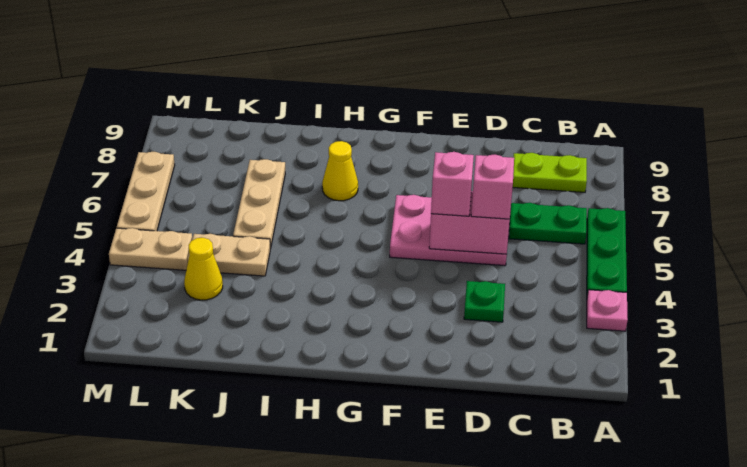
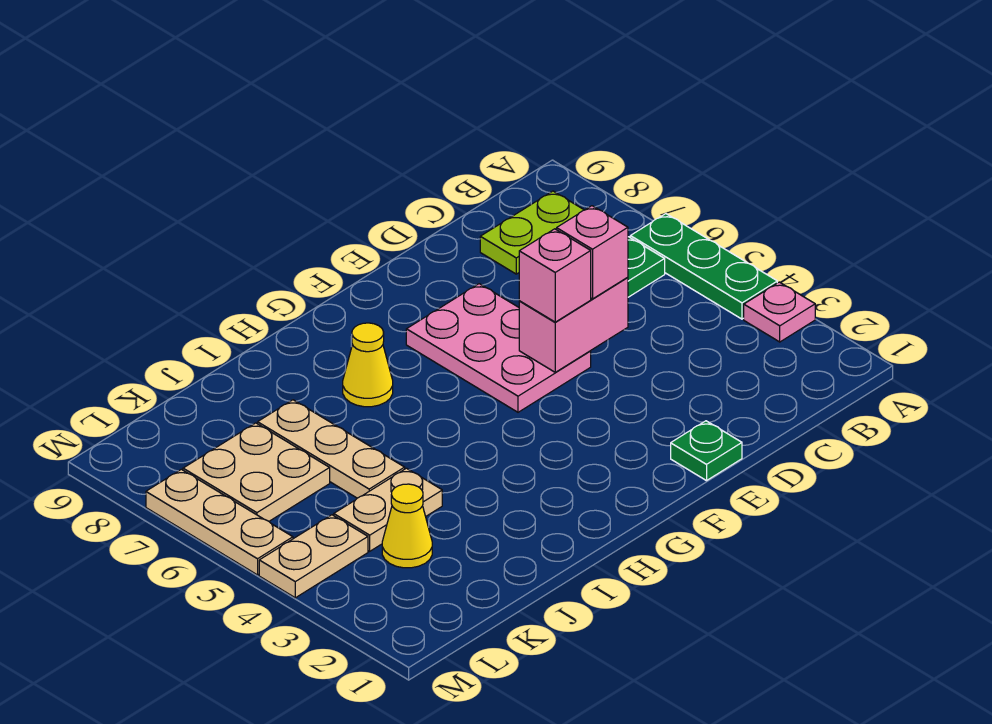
green plate D3 level 1 -> green plate E1 level 1
pink plate D5:F6 level 1 -> pink plate E5:F7 level 1
none -> tan plate K6:L7 level 1

